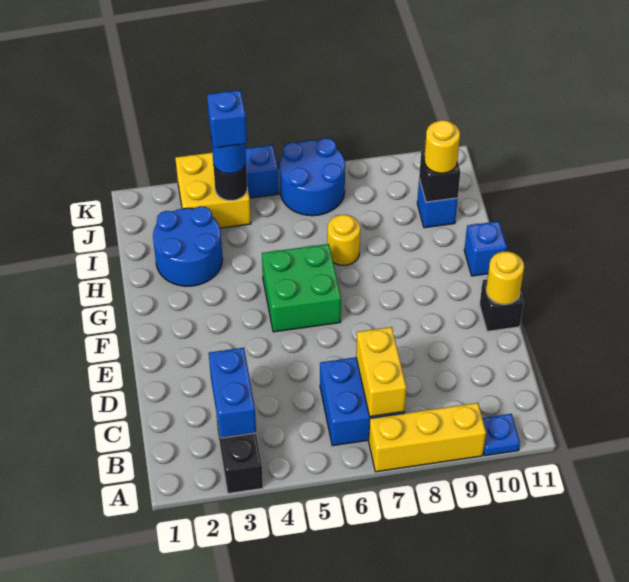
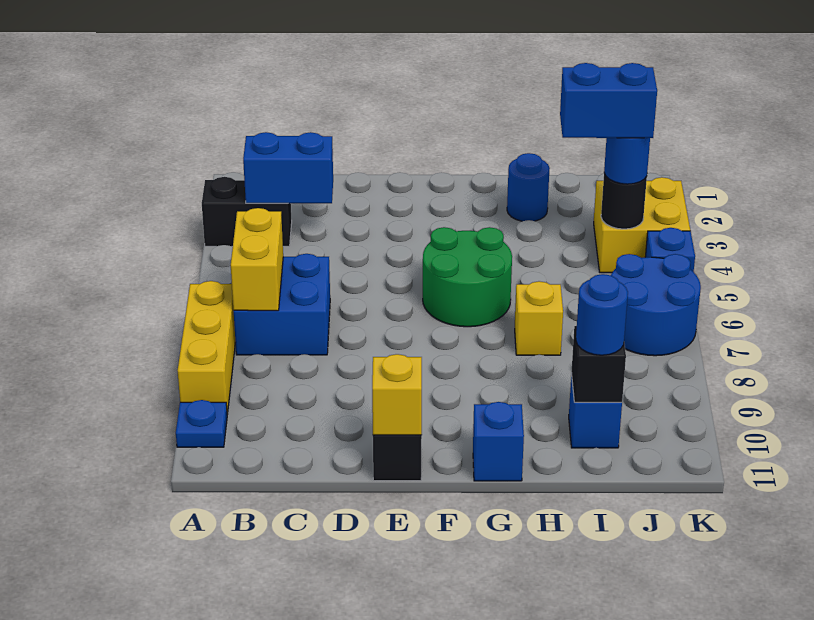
yellow brick B7:C7 level 2 -> yellow brick B6:B7 level 2
yellow round brick E11 level 2 -> yellow brick E11 level 2
green brick F5:G6 level 1 -> green round brick F5:G6 level 1
blue round brick H2:I3 level 1 -> blue round brick H2 level 1
yellow round brick H7 level 1 -> yellow brick H7 level 1
yellow round brick I10 level 3 -> blue round brick I10 level 3
blue brick J4 level 4 -> blue brick I4:J4 level 4

